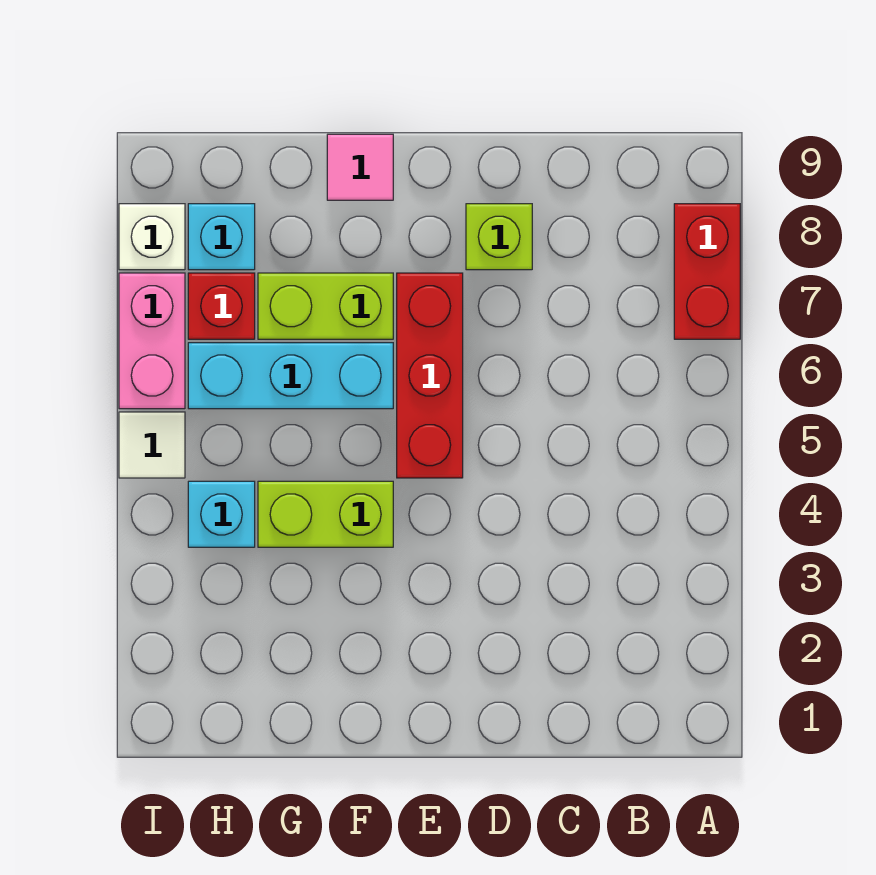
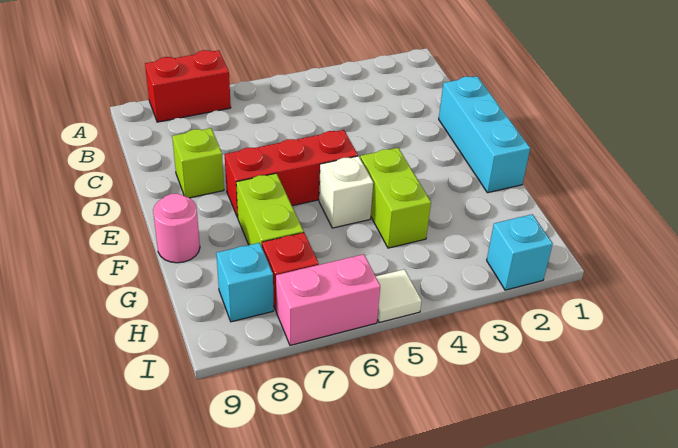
cyan brick F6:H6 level 1 -> cyan brick D1:F1 level 1
pink tile F9 level 1 -> pink round brick F9 level 1
cyan brick H4 level 1 -> cyan brick I2 level 1
white brick I8 level 1 -> white brick F5 level 1

